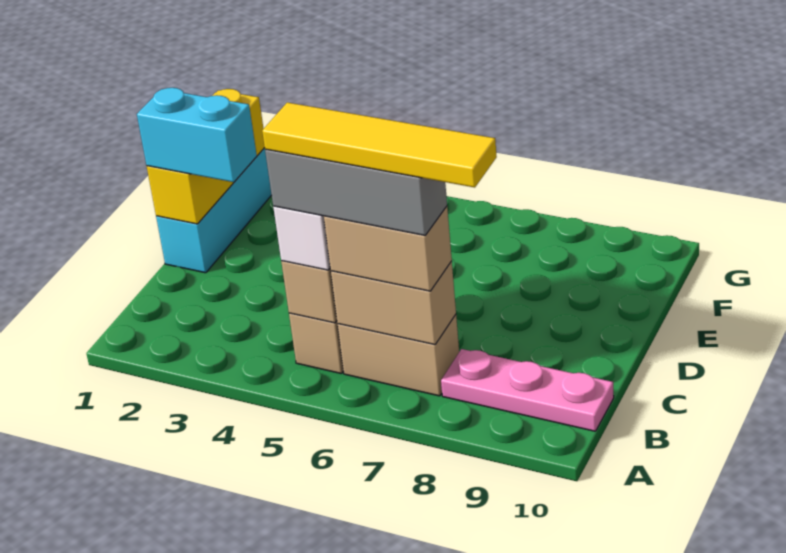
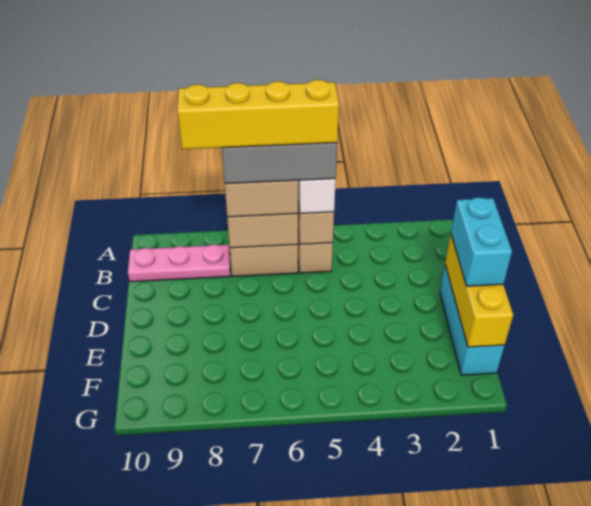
yellow tile B5:B8 level 5 -> yellow brick B5:B8 level 5
cyan brick D1:D2 level 3 -> cyan brick D1:E1 level 3

